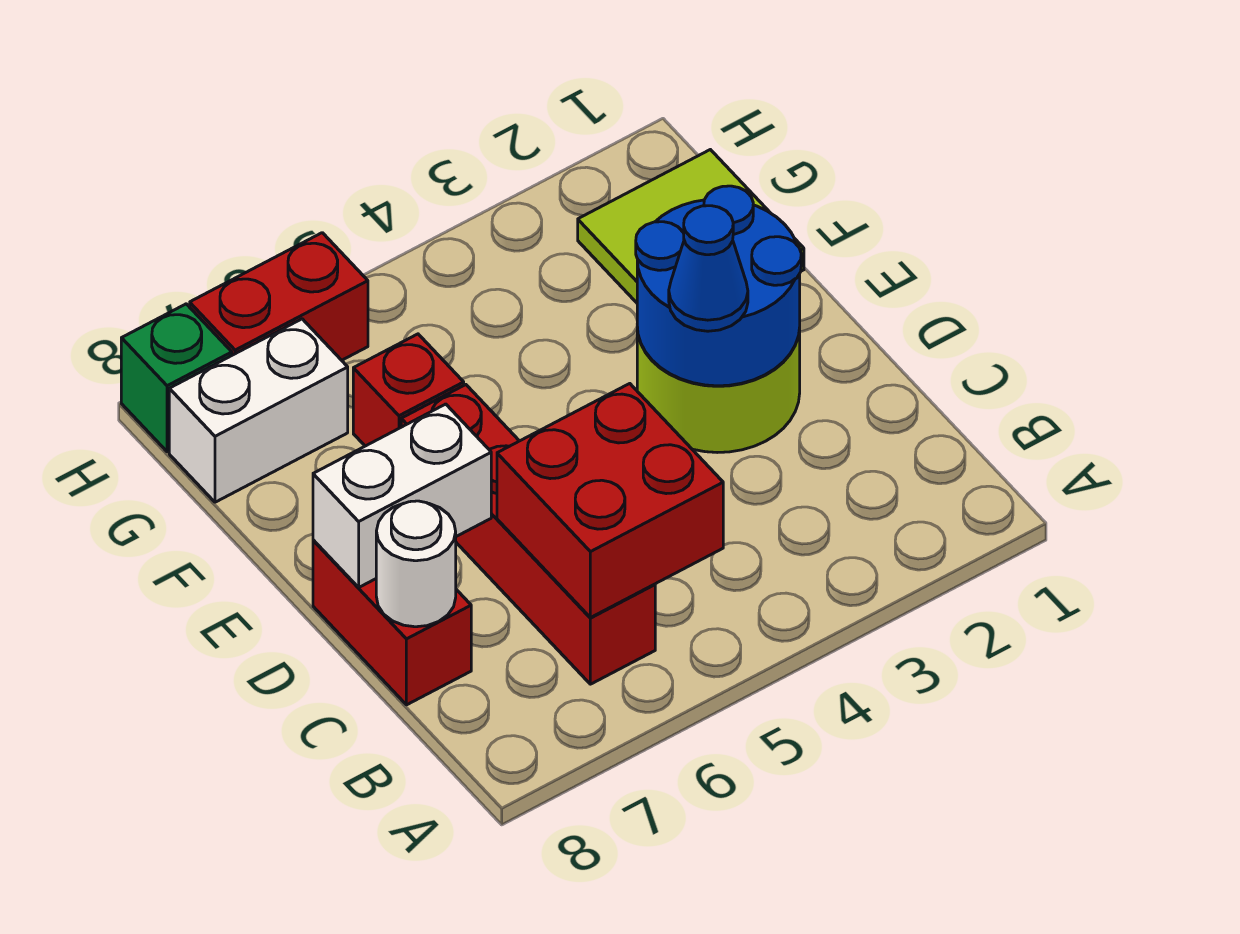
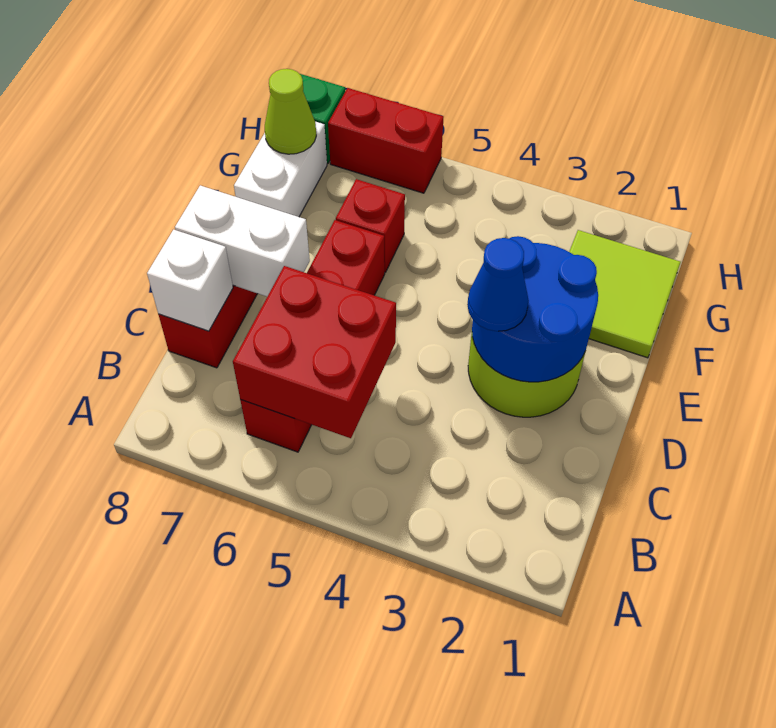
white round brick C8 level 2 -> white brick C8 level 2
white brick G7:G8 level 1 -> white brick F8:G8 level 1
none -> lime cone G8 level 2

